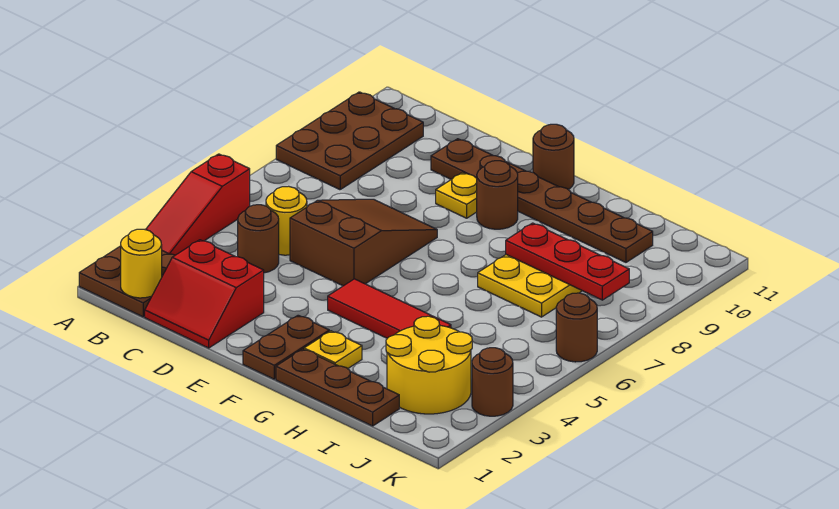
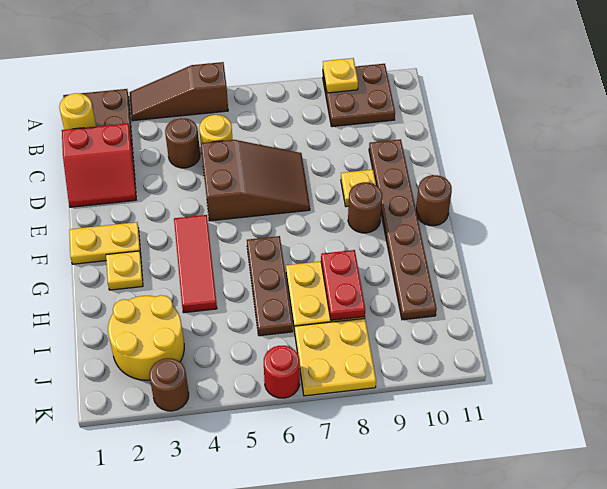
red slope A3:A5 level 1 top 5 -> brown slope A3:A5 level 1 top 5
brown plate A8:B10 level 1 -> brown plate A9:B10 level 1
none -> yellow plate A9 level 2
red slope C1:D2 level 1 top 2 -> red slope C1:D2 level 1 top C
brown plate F1:F2 level 1 -> yellow plate F1:F2 level 1
brown plate G1:I1 level 1 -> brown plate G6:I6 level 1
red plate H8:J8 level 2 -> red plate H8:I8 level 2
none -> yellow plate J7:K8 level 1
brown round brick K6 level 1 -> red round brick K6 level 1

